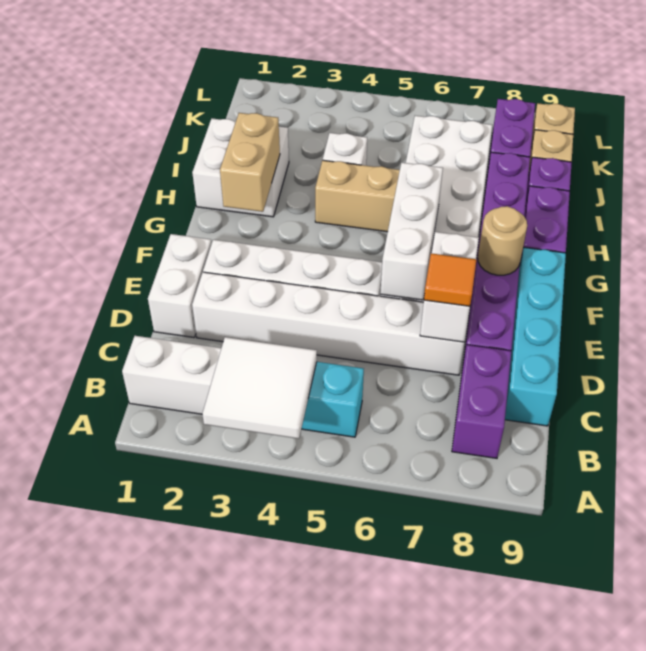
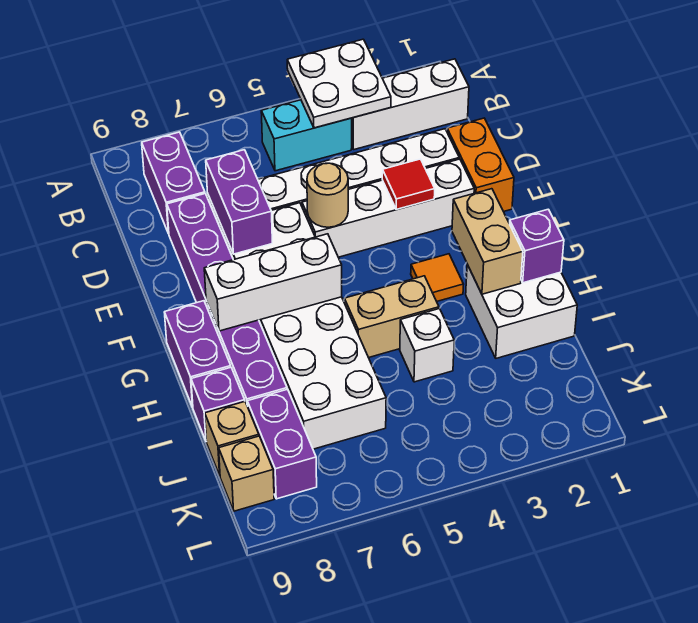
white tile A3:B4 level 2 -> white plate A3:B4 level 2
cyan brick C9:F9 level 1 -> none
white brick D1:E1 level 1 -> orange brick D1:E1 level 1
white brick D7:E7 level 2 -> purple brick D7:E7 level 2
orange tile D7 level 3 -> orange tile G3 level 1
none -> red tile E3 level 2
white brick E6:G6 level 2 -> white brick G6:G8 level 2
tan round brick F8 level 2 -> tan round brick E5 level 2
none -> purple brick H1 level 2

